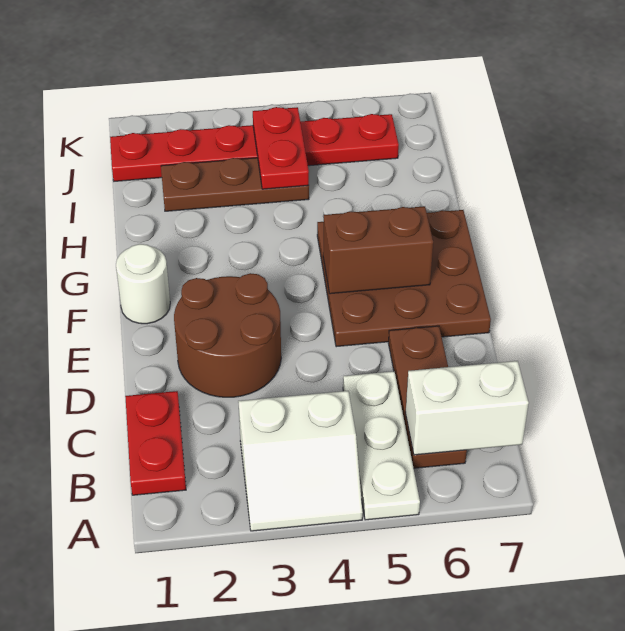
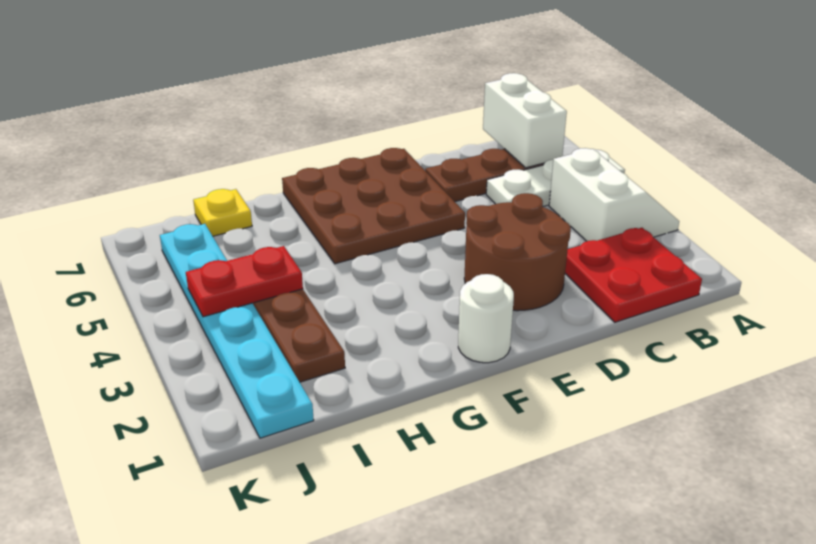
red plate B1:C1 level 1 -> red plate B1:C2 level 1
brown brick F5:F6 level 2 -> none
none -> yellow plate I7 level 1
red plate J1:J6 level 1 -> cyan plate J1:J6 level 1

